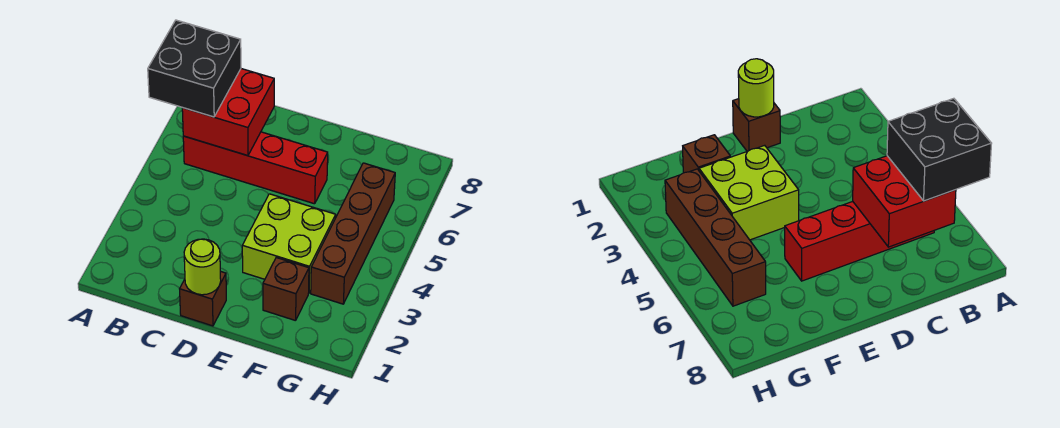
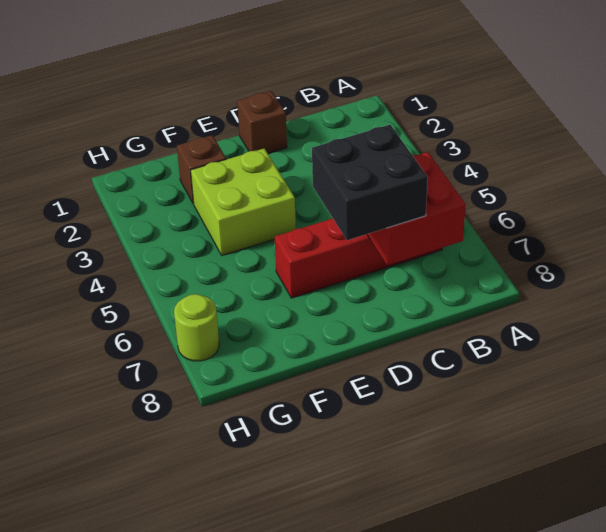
black brick A6:B7 level 3 -> black brick C6:D7 level 3
lime round brick D1 level 2 -> lime round brick H7 level 1
brown brick G3:G6 level 1 -> none

